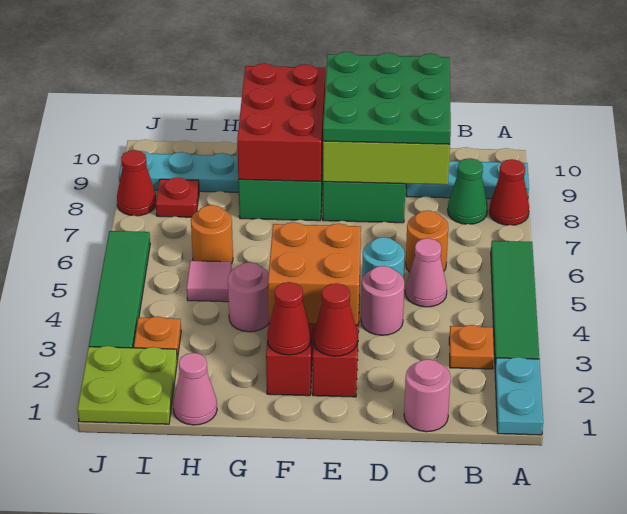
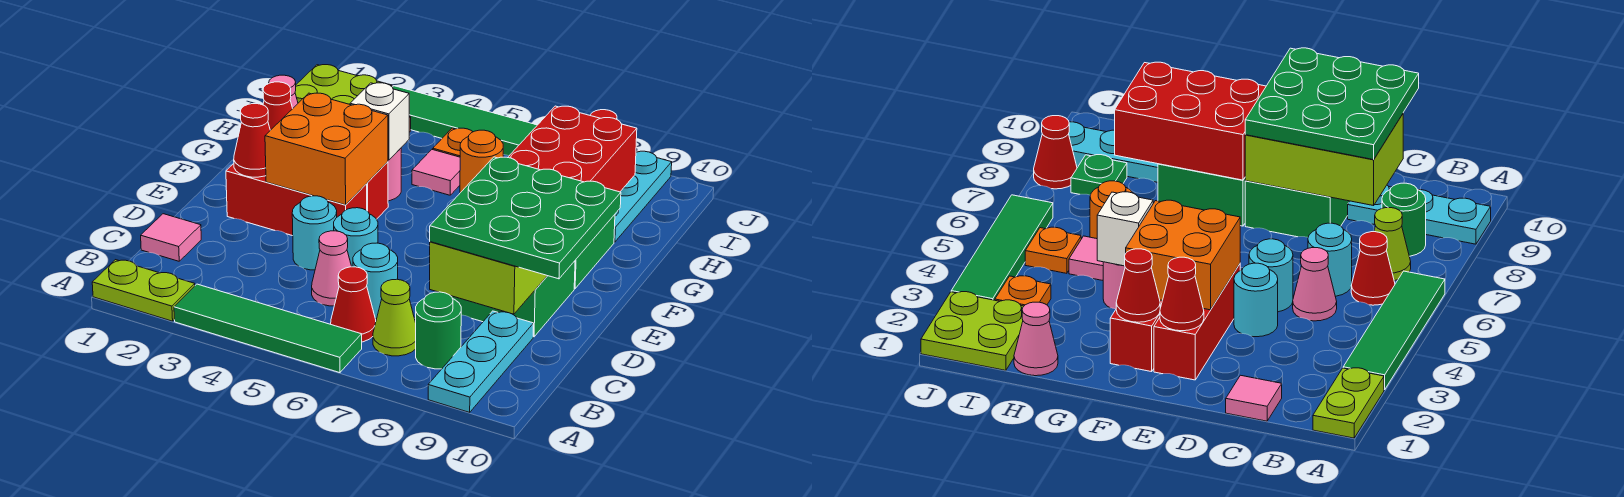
cyan plate A1:A2 level 1 -> lime plate A1:A2 level 1
red cone A8 level 1 -> red cone B6 level 1
orange plate B3 level 1 -> orange plate I5 level 1
none -> lime cone B7 level 1
green cone B8 level 1 -> green round brick B8 level 1
pink round brick C1 level 1 -> pink tile C1 level 1
orange round brick C6 level 1 -> cyan round brick C6 level 1
pink round brick D4 level 1 -> cyan round brick D4 level 1
red brick F8:G10 level 2 -> red brick F8:H9 level 2
none -> white brick G4 level 2
red plate I8 level 1 -> green plate I8 level 1

